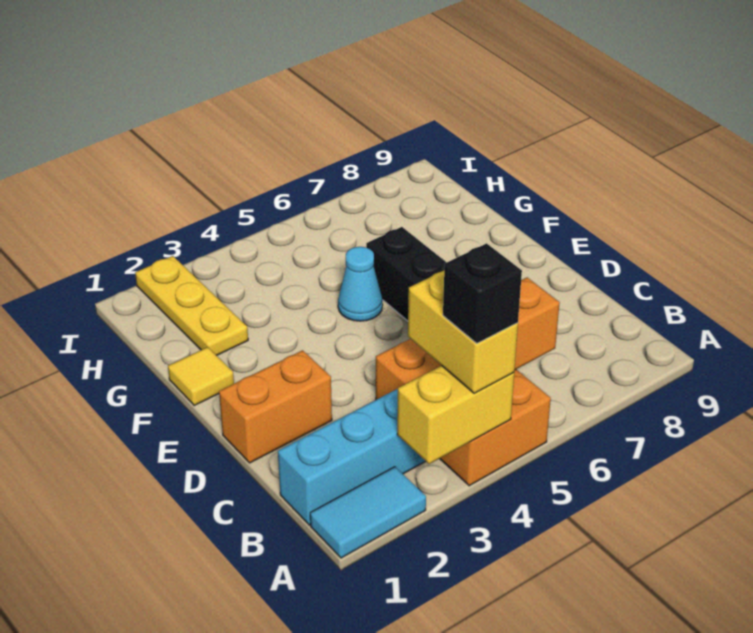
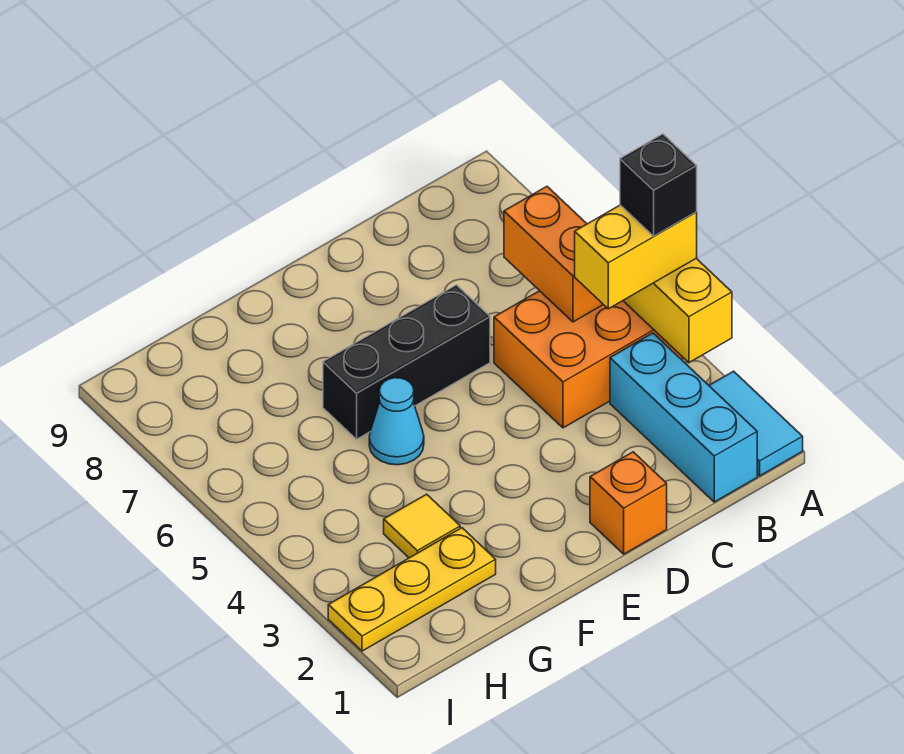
orange brick D1:D2 level 1 -> orange brick D1 level 1
yellow tile F1 level 1 -> yellow tile G3 level 1

